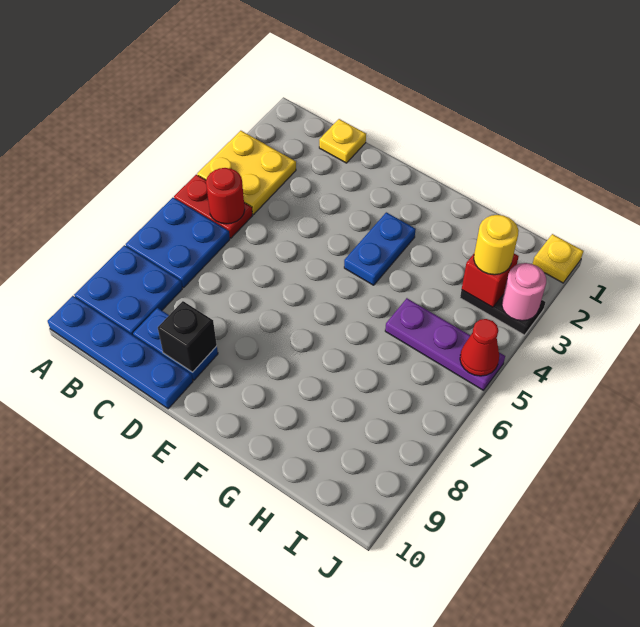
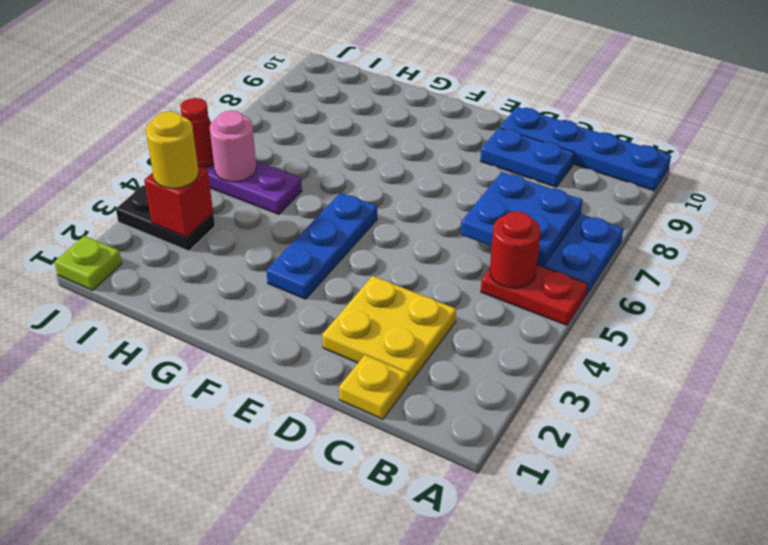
yellow plate A3:B4 level 1 -> yellow plate C2:D3 level 1
blue plate A8:B9 level 1 -> blue plate B6:C7 level 2
black brick D9 level 2 -> none
blue plate F3:F4 level 1 -> blue plate F3:F5 level 1
yellow plate J1 level 1 -> lime plate J1 level 1
pink round brick J3 level 2 -> pink round brick I5 level 2

